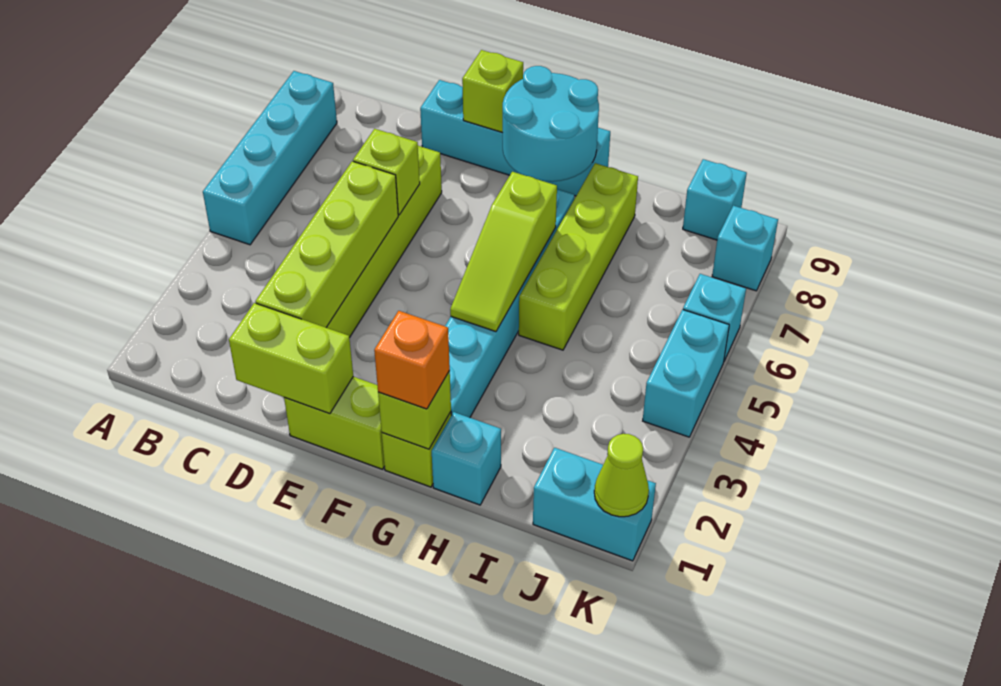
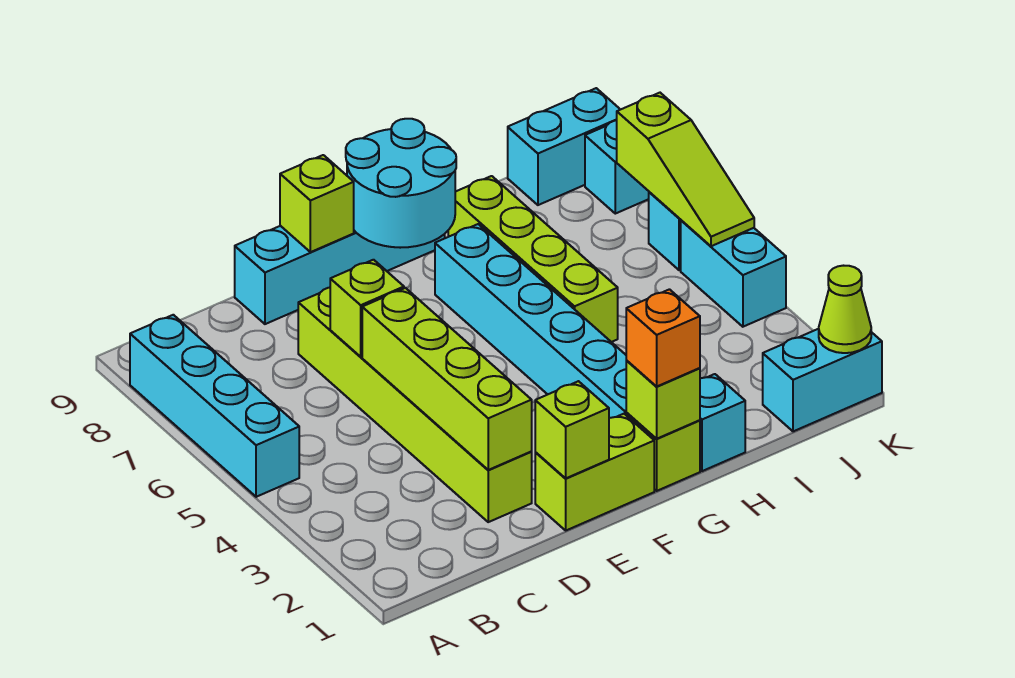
lime brick D1:E1 level 2 -> lime brick E1 level 2
lime slope G4:G6 level 2 top 6 -> lime slope K5:K7 level 2 top 7
cyan brick J9 level 1 -> cyan brick J9:K9 level 1

